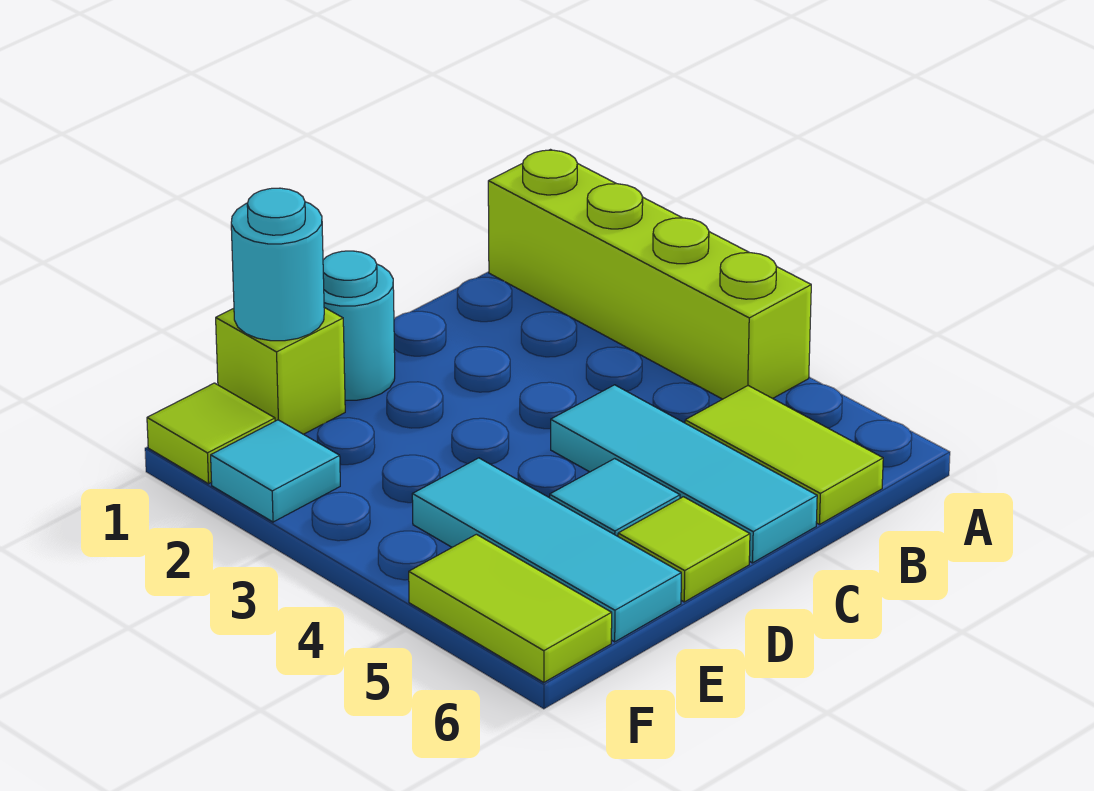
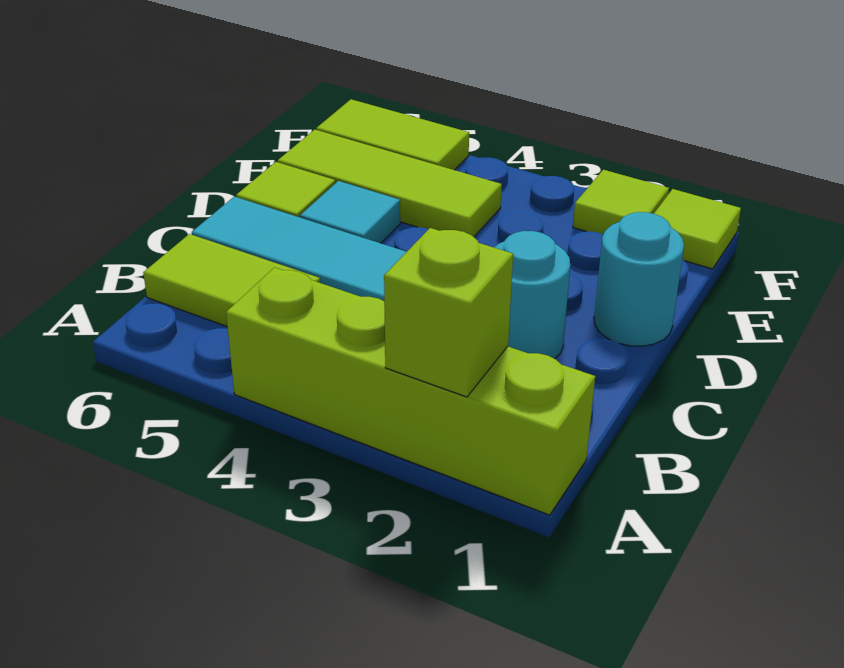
lime brick E1 level 1 -> lime brick A2 level 2
cyan round brick E1 level 2 -> cyan round brick C2 level 1
cyan tile E4:E6 level 1 -> lime tile E4:E6 level 1
cyan tile F2 level 1 -> lime tile F2 level 1

